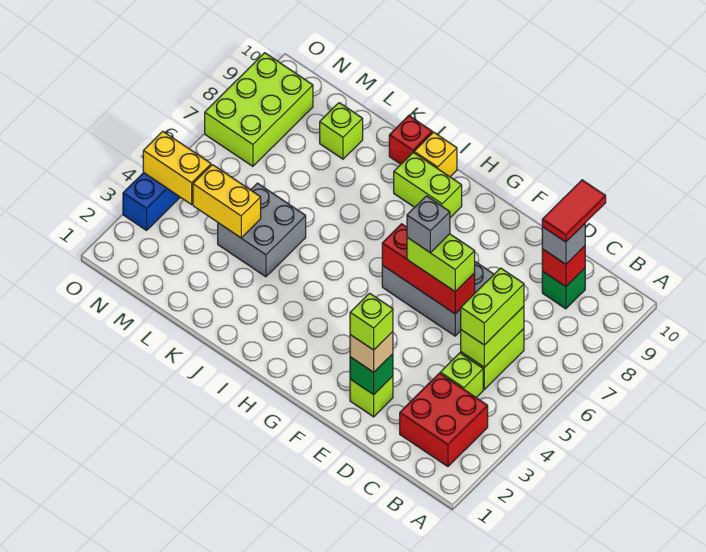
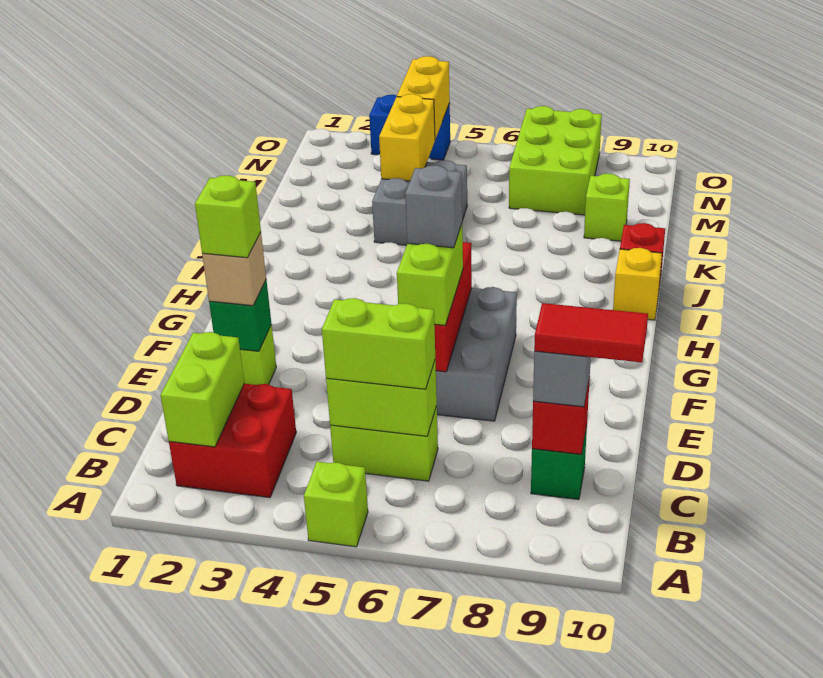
lime brick C4 level 1 -> lime brick A5 level 1
lime brick H9:I9 level 1 -> lime brick B2:C2 level 2
lime brick N7:O9 level 1 -> lime brick M7:O8 level 1

